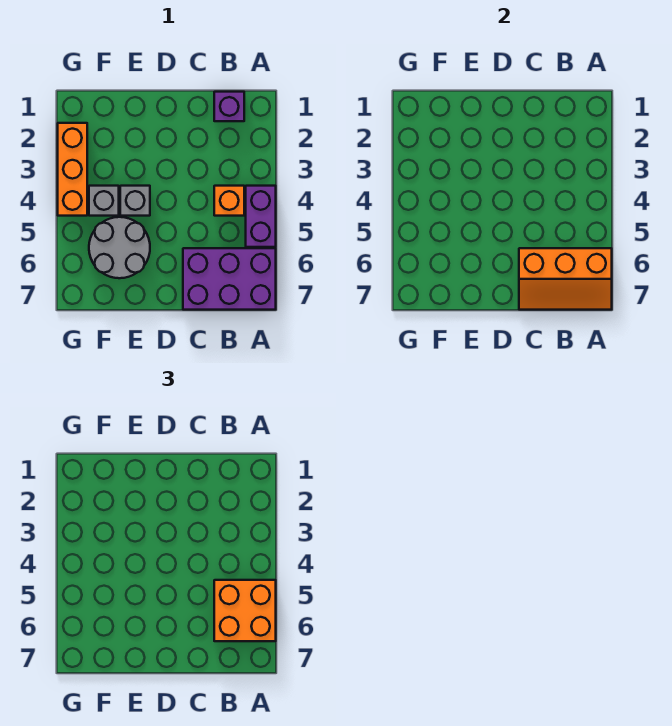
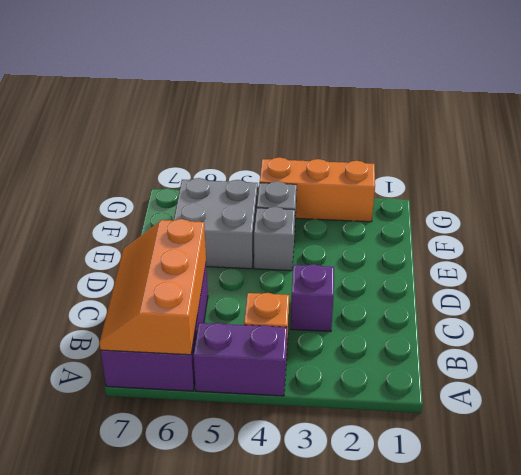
orange brick A5:B6 level 3 -> none
purple brick B1 level 1 -> purple brick C3 level 1
grey round brick E5:F6 level 1 -> grey brick E5:F6 level 1

